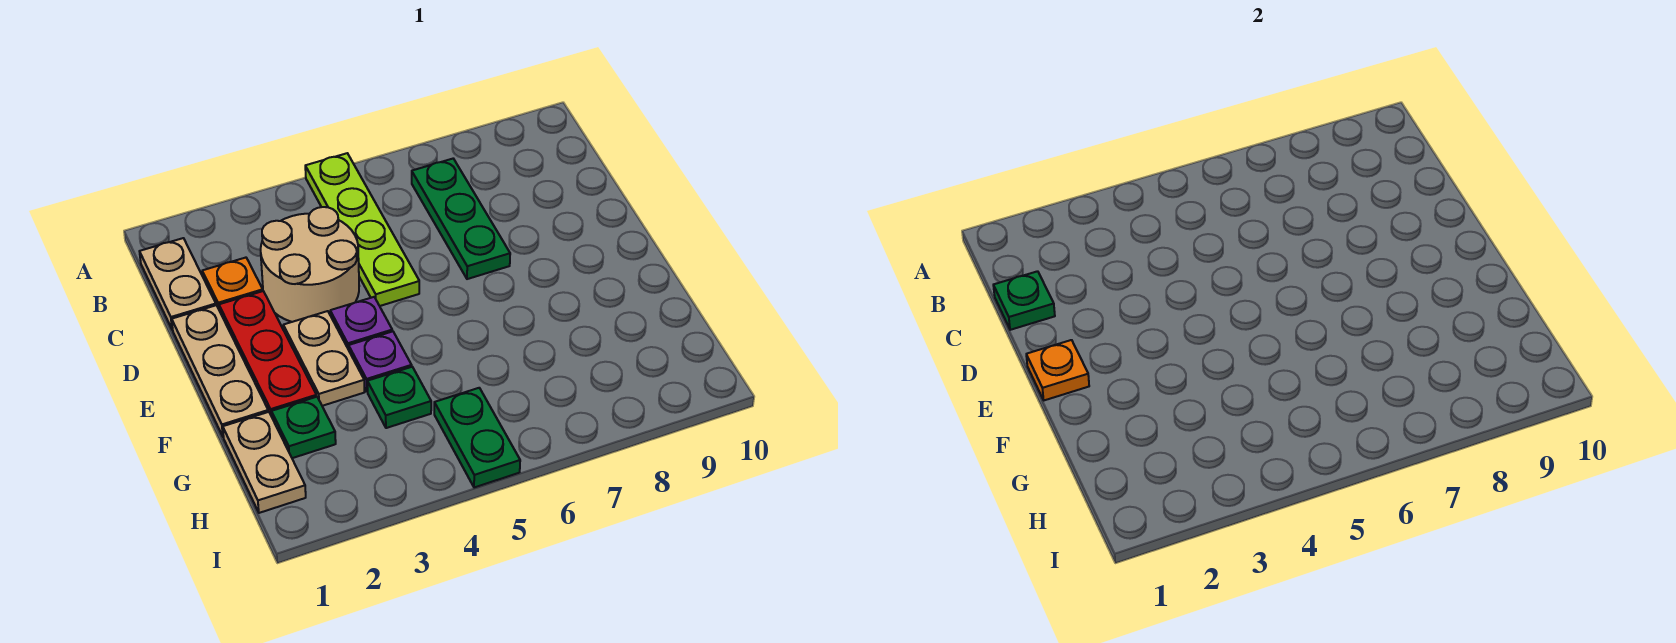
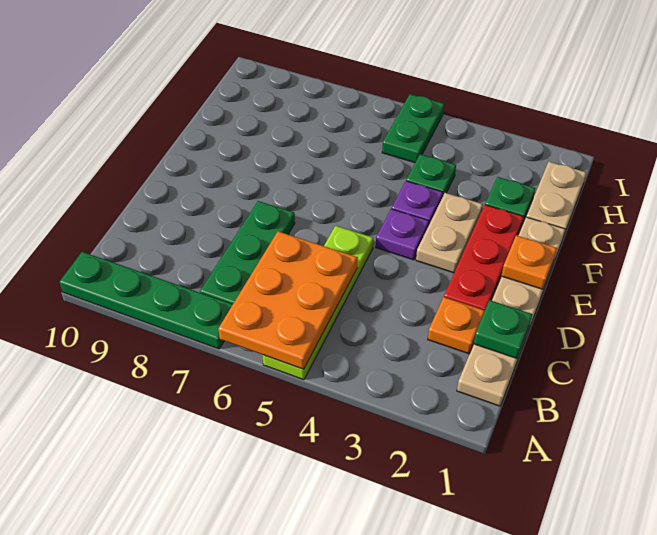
none -> orange plate A5:C6 level 2
none -> green plate A7:A10 level 1
tan round brick C3:D4 level 1 -> none

